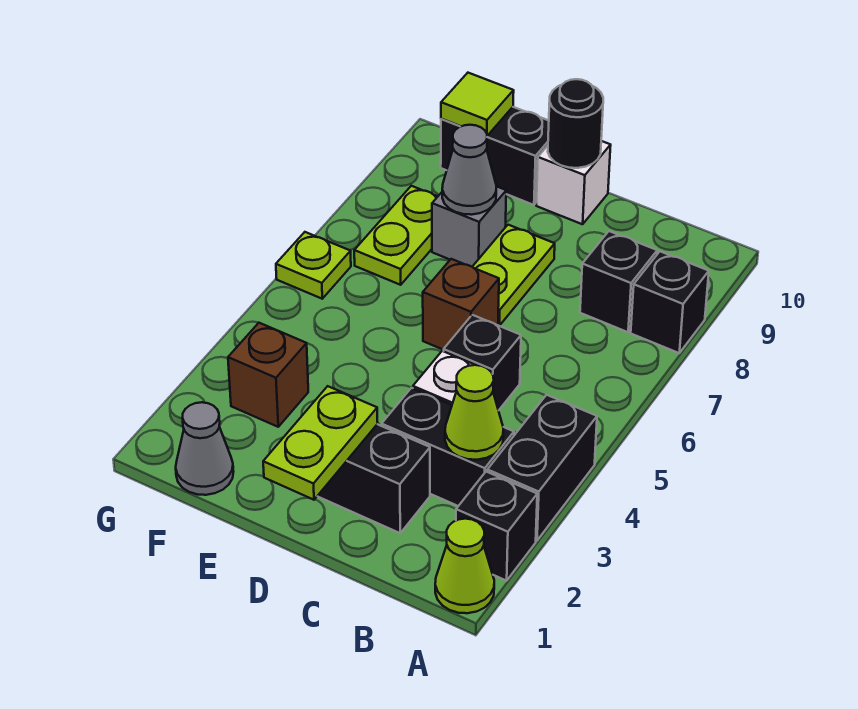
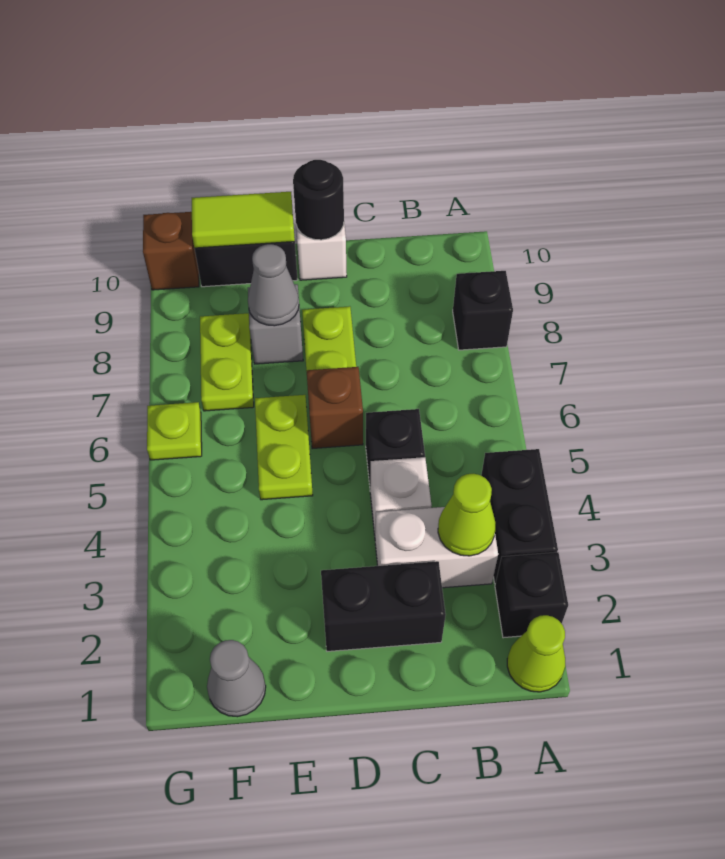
black brick B3:C3 level 1 -> white brick B3:C3 level 1
black brick B8 level 1 -> none
lime plate D1:D2 level 2 -> lime plate E5:E6 level 1
brown brick F3 level 1 -> brown brick G10 level 1
lime tile F10 level 2 -> lime tile E10:F10 level 2

